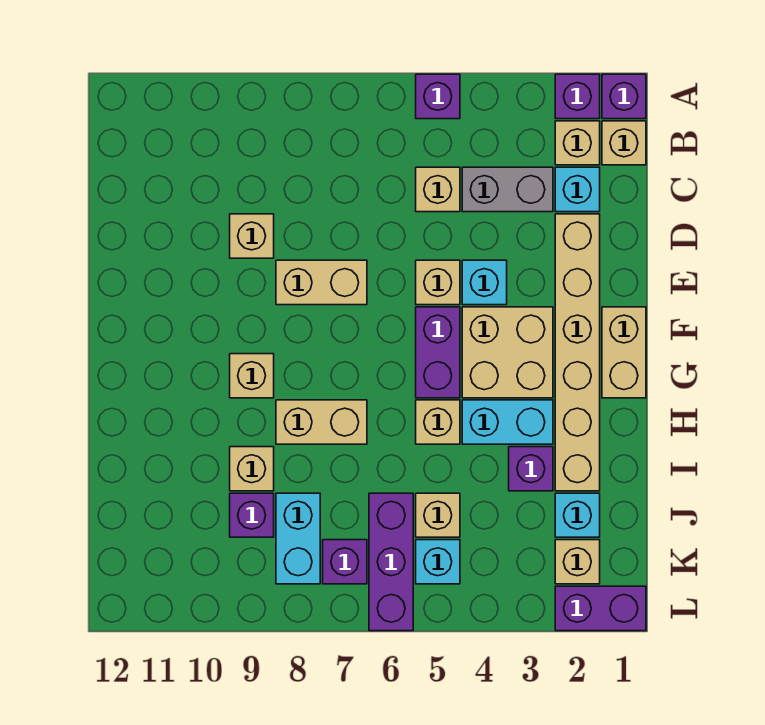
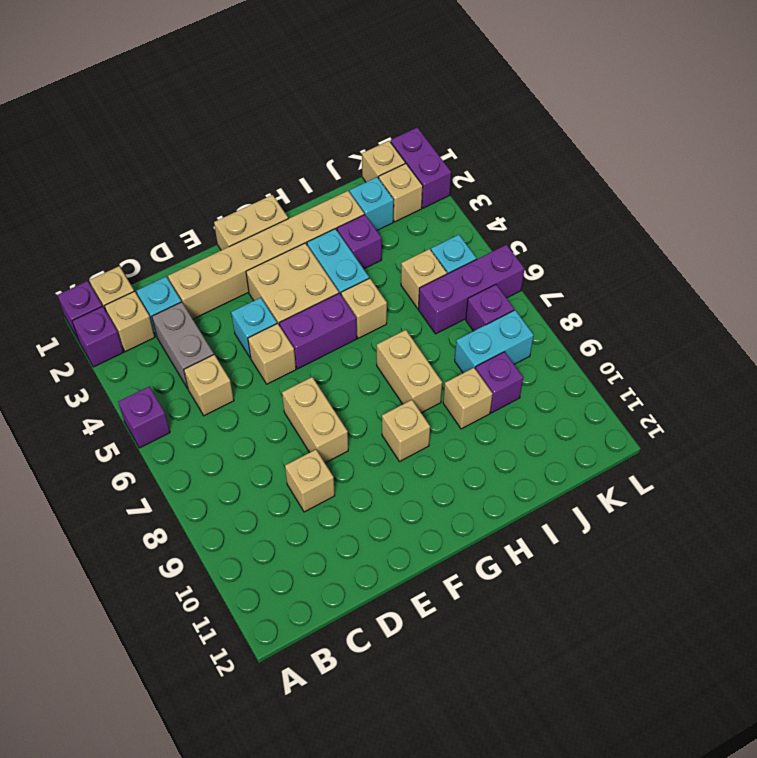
none -> tan brick K1 level 1

